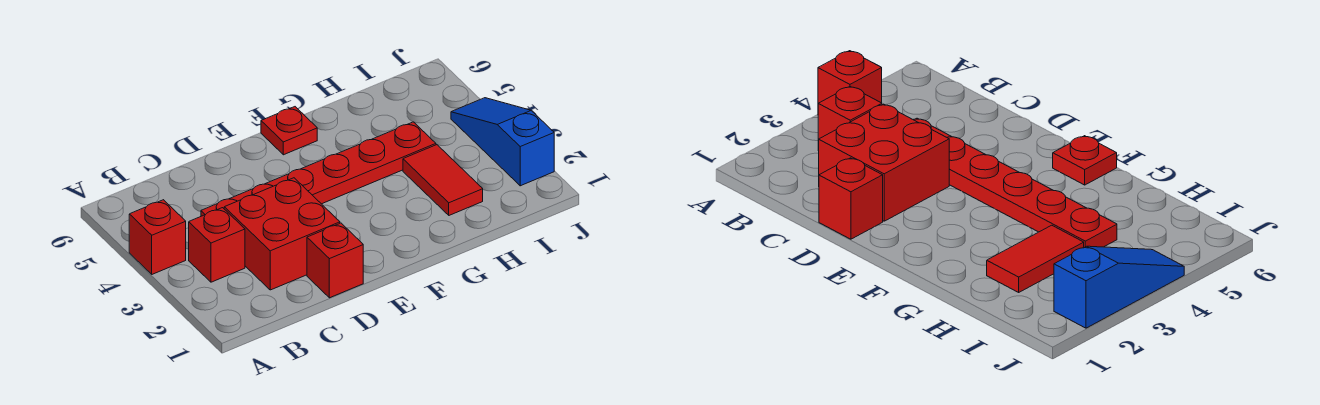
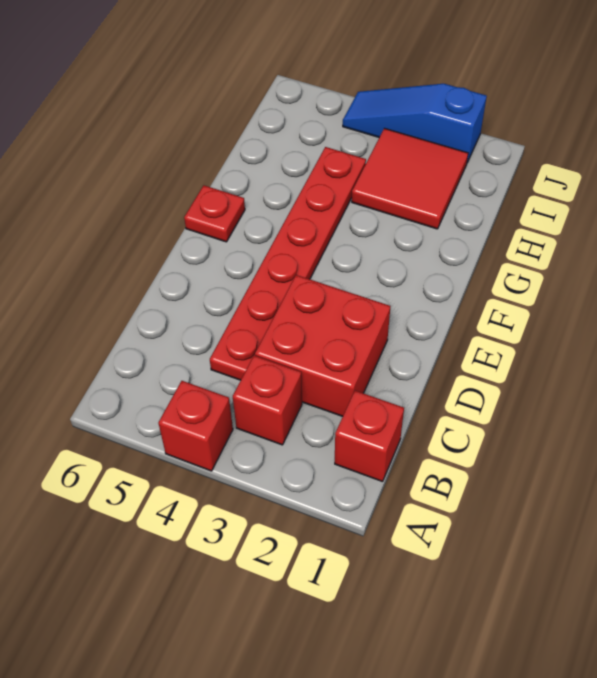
red brick D1 level 1 -> red brick B1 level 1
red tile H2:H3 level 1 -> red tile H2:I3 level 1

